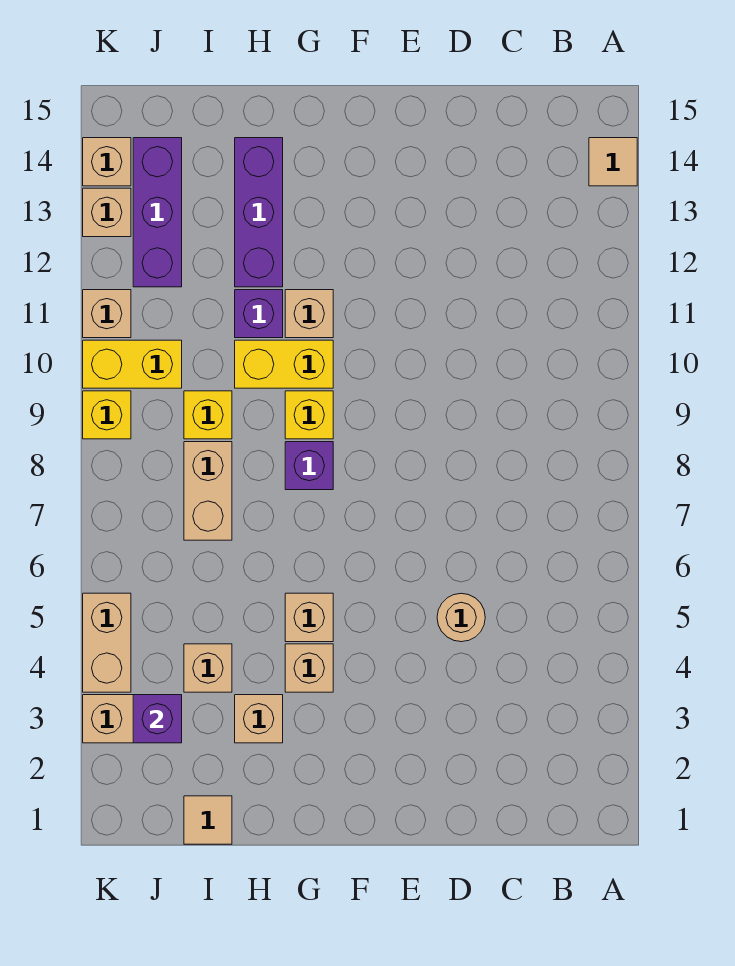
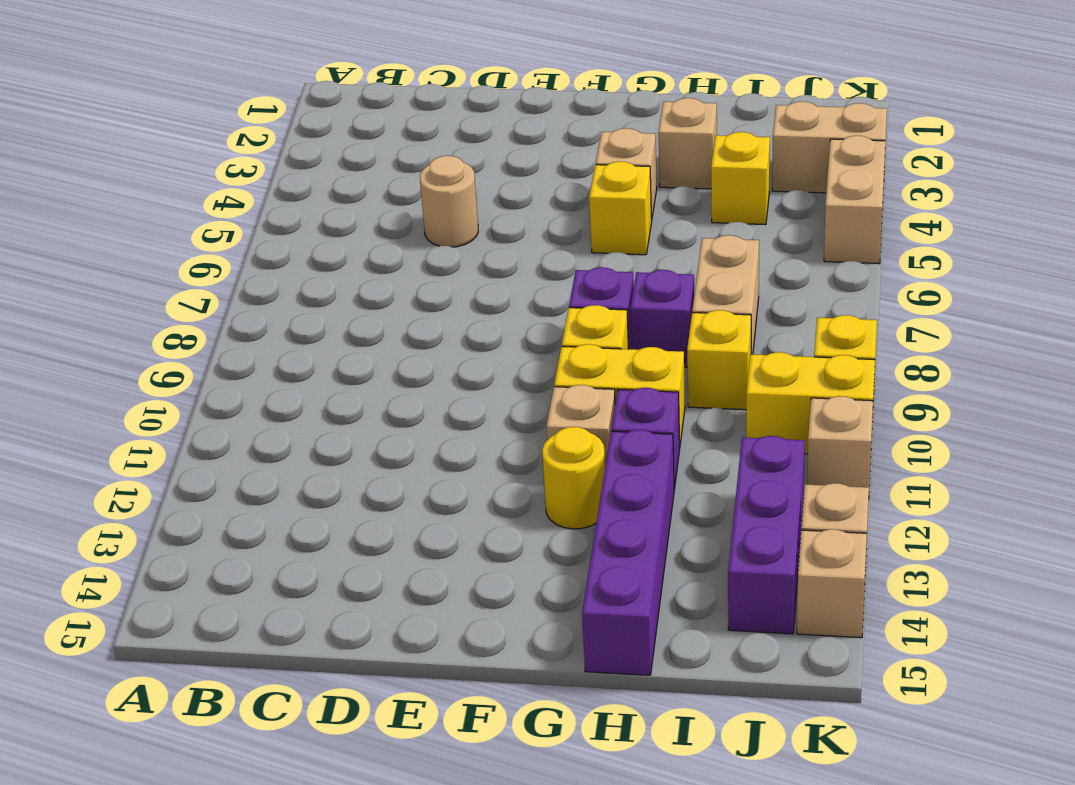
tan tile A14 level 1 -> none
tan brick G5 level 1 -> yellow brick G5 level 1
none -> yellow round brick G12 level 1
purple brick H12:H14 level 1 -> purple brick H12:H15 level 1
tan tile I1 level 1 -> none
tan brick I4 level 1 -> yellow brick I4 level 1
purple brick J3 level 2 -> purple brick H8 level 1

